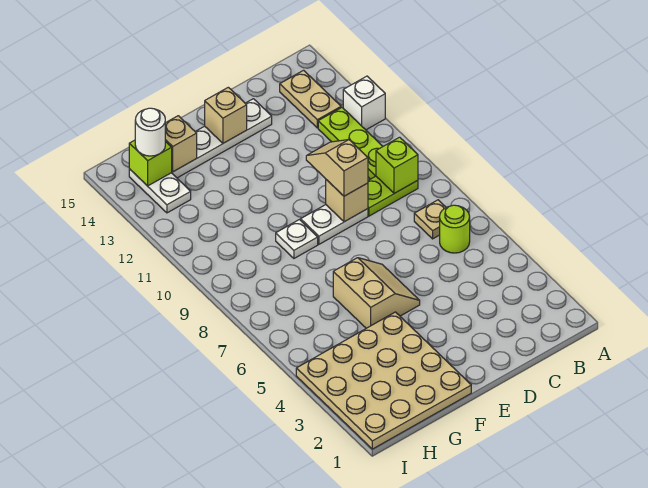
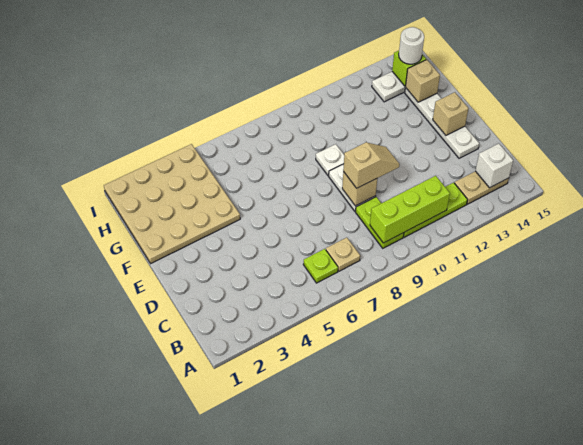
white brick A12 level 1 -> white brick B14 level 2
lime round brick B6 level 1 -> lime plate B6 level 1
lime brick B9 level 2 -> lime brick B9:B11 level 2
tan slope E5:F6 level 1 top F -> none

